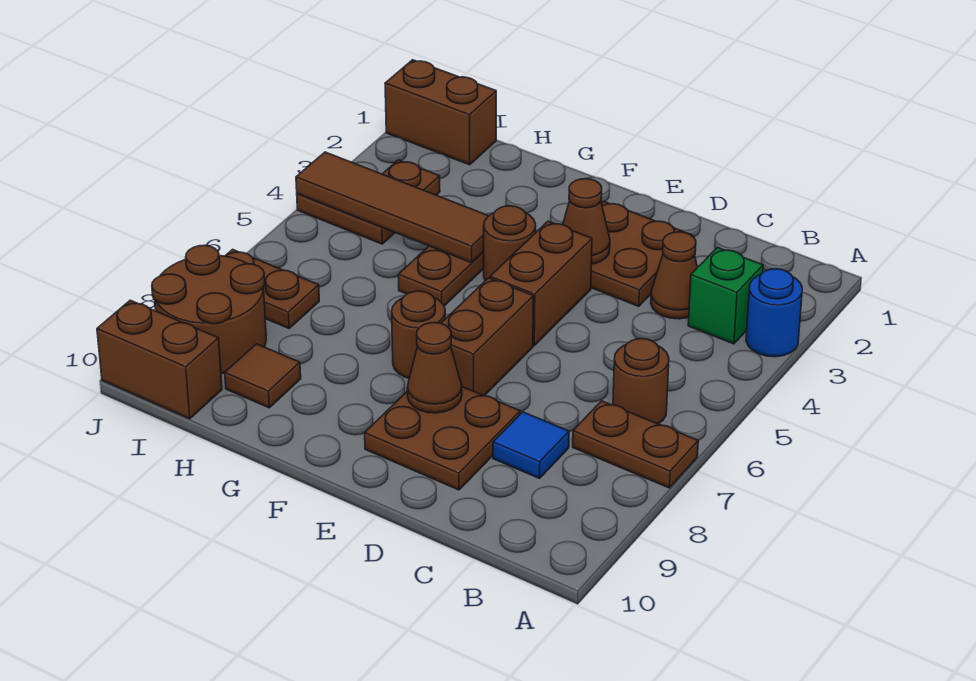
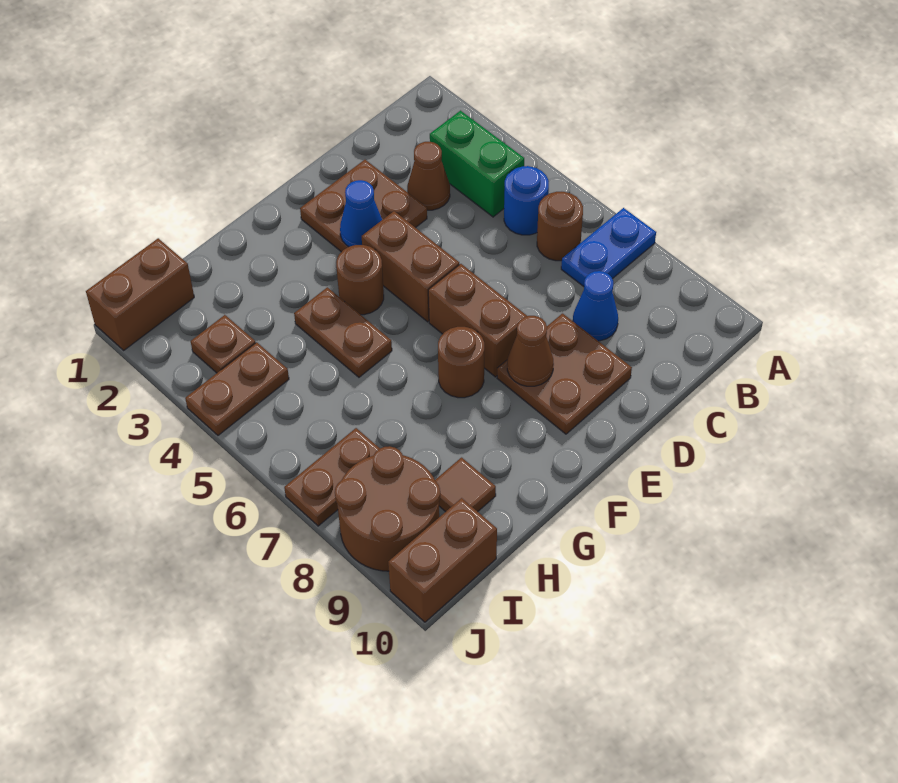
blue round brick A3 level 1 -> blue round brick B5 level 1
brown plate A7:B7 level 1 -> blue plate A7:B7 level 1
green brick B3 level 1 -> green brick B3:B4 level 1
blue tile C8 level 1 -> blue cone C8 level 1
brown cone E3 level 2 -> blue cone E3 level 2
brown tile G4:J4 level 2 -> none

